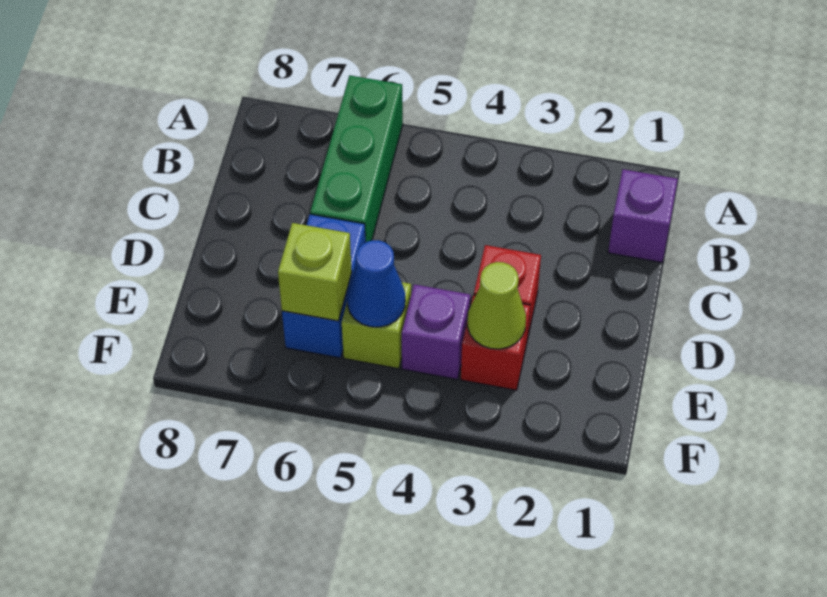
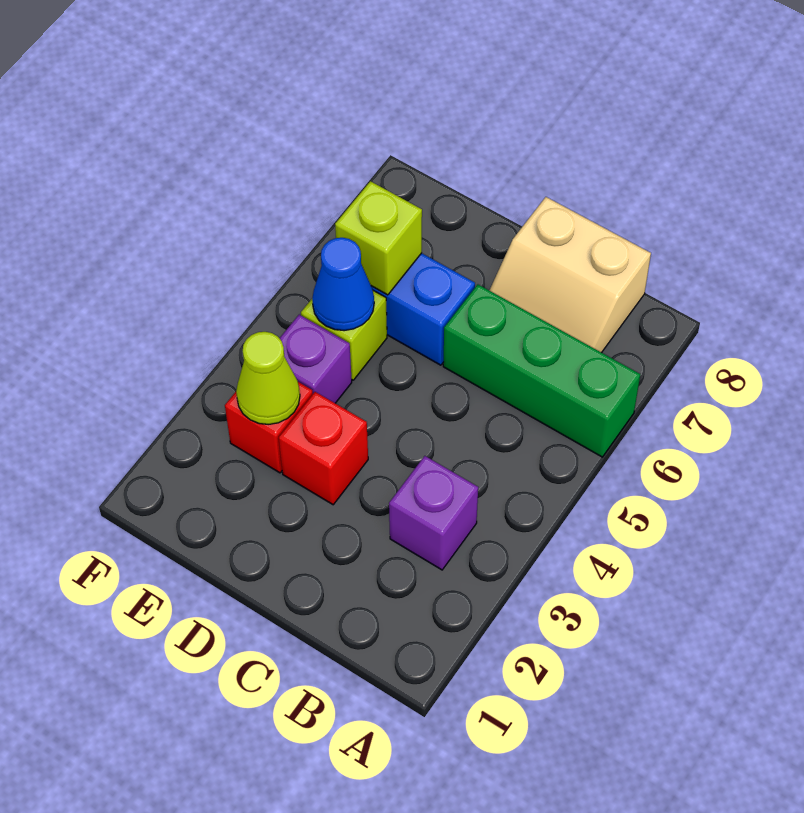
purple brick B1 level 1 -> purple brick B3 level 1
none -> tan slope B7:C8 level 1 top 8

